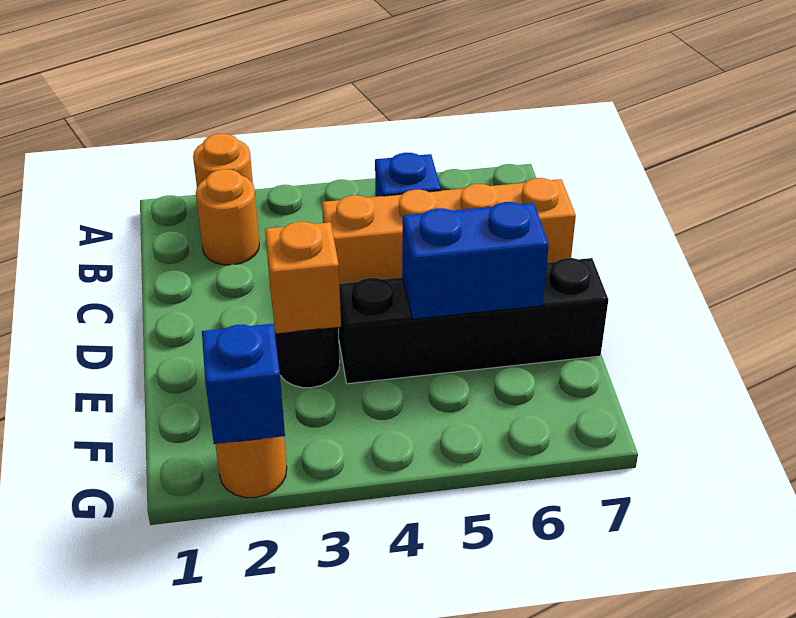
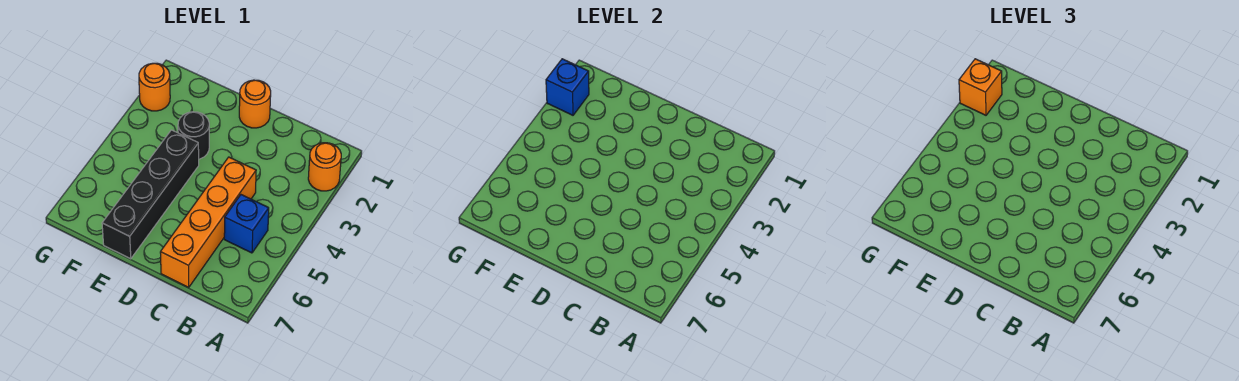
orange round brick B2 level 1 -> orange round brick D1 level 1
orange brick E3 level 2 -> orange brick G2 level 3
blue brick E5:E6 level 2 -> none

